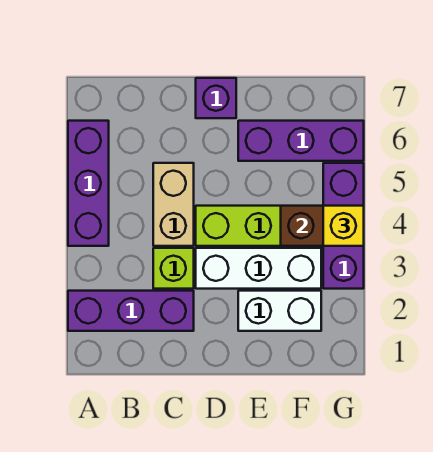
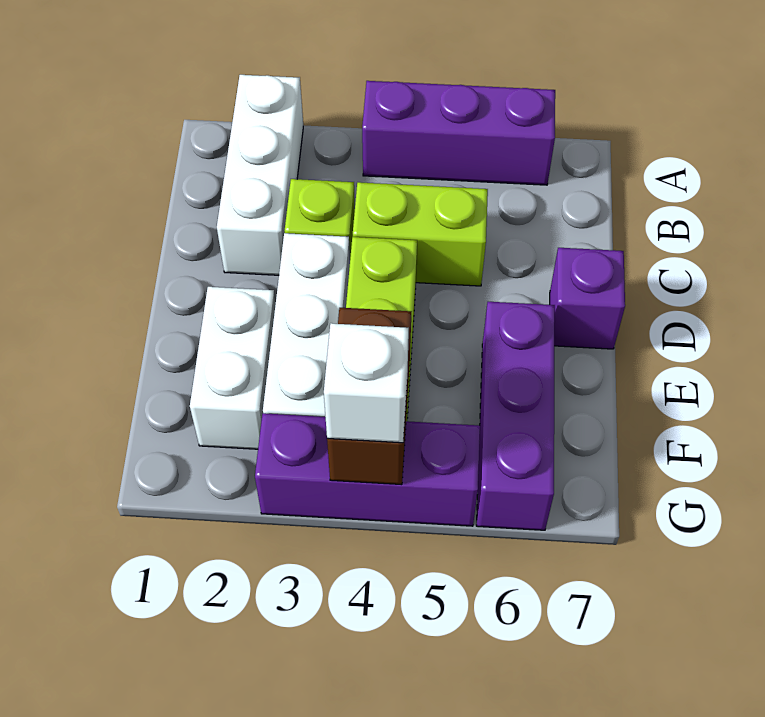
purple brick A2:C2 level 1 -> white brick A2:C2 level 1
tan brick C4:C5 level 1 -> lime brick C4:C5 level 1
yellow brick G4 level 3 -> white brick G4 level 3

